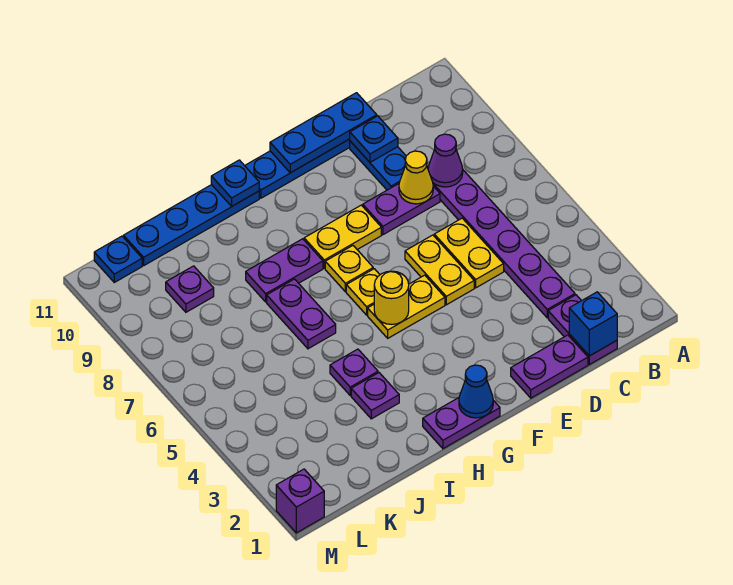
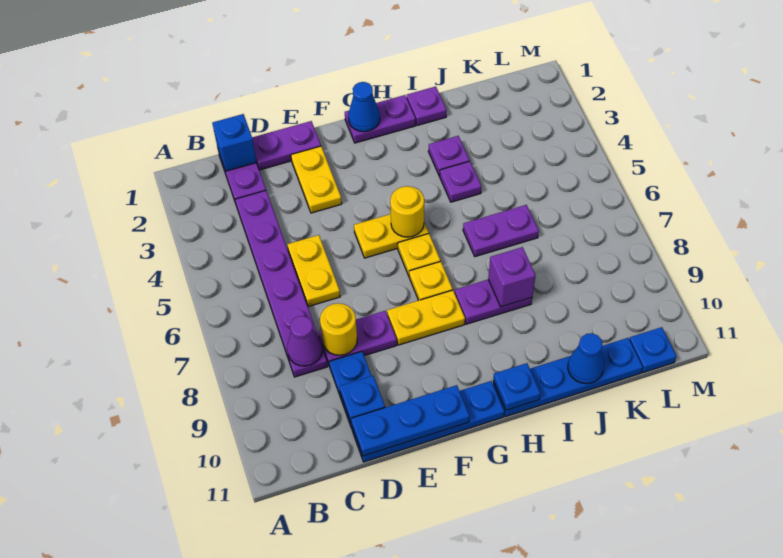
yellow cone D8 level 2 -> yellow round brick D8 level 2
yellow plate E5:E6 level 1 -> yellow plate E2:E3 level 1
purple plate I6:I7 level 1 -> purple plate I6:J6 level 1
none -> blue cone J11 level 2
purple plate K9 level 1 -> purple plate I1 level 1
purple brick M1 level 1 -> purple brick I8 level 2

